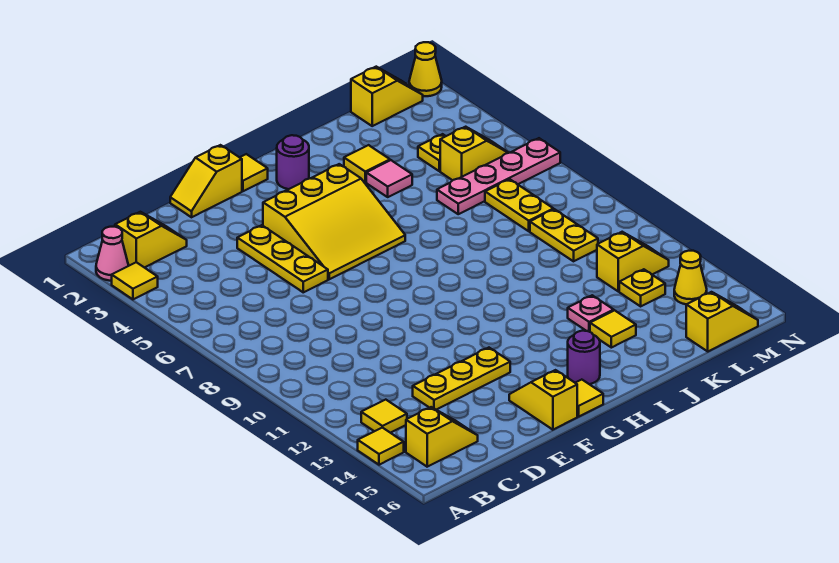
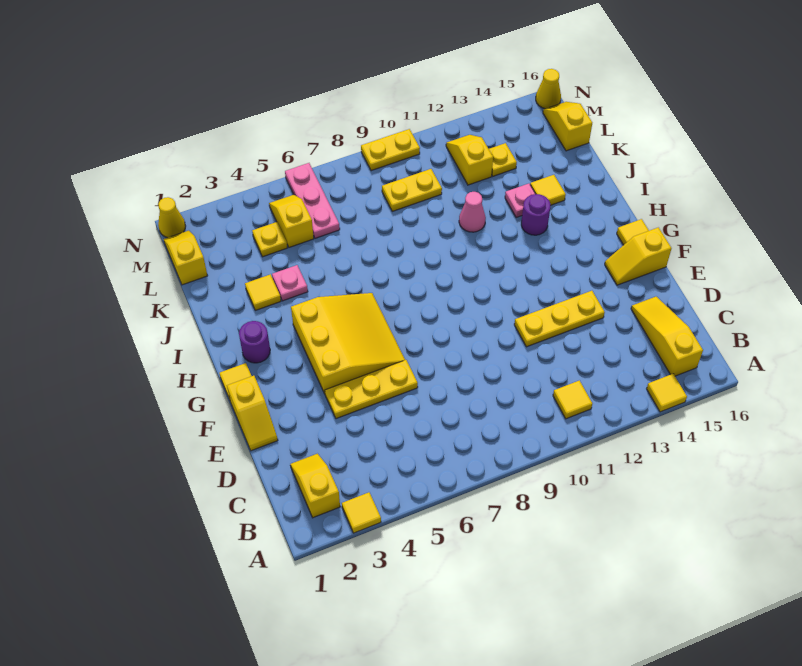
pink cone A2 level 1 -> pink cone J11 level 1
yellow tile B13 level 1 -> yellow tile B11 level 1
yellow slope B15:C15 level 1 top B -> yellow slope B15:D15 level 1 top B
yellow plate D13:F13 level 1 -> yellow plate E11:E13 level 1
purple round brick H15 level 1 -> purple round brick I13 level 1
pink tile J4 level 1 -> pink plate J4 level 1
pink plate K6:N6 level 1 -> pink plate L6:N6 level 1
yellow plate L7:L8 level 1 -> yellow plate N9:N10 level 1
yellow cone M14 level 1 -> yellow cone N16 level 1

